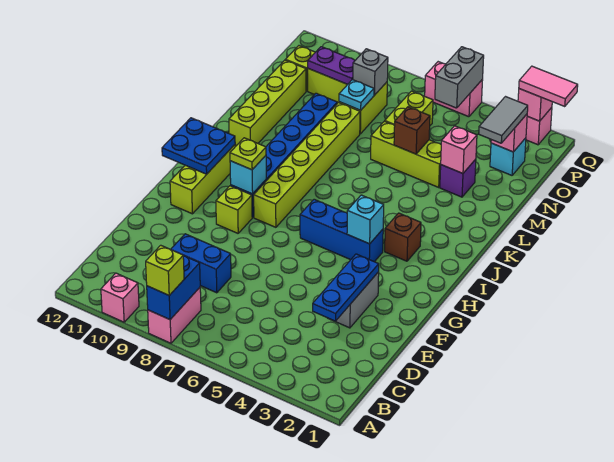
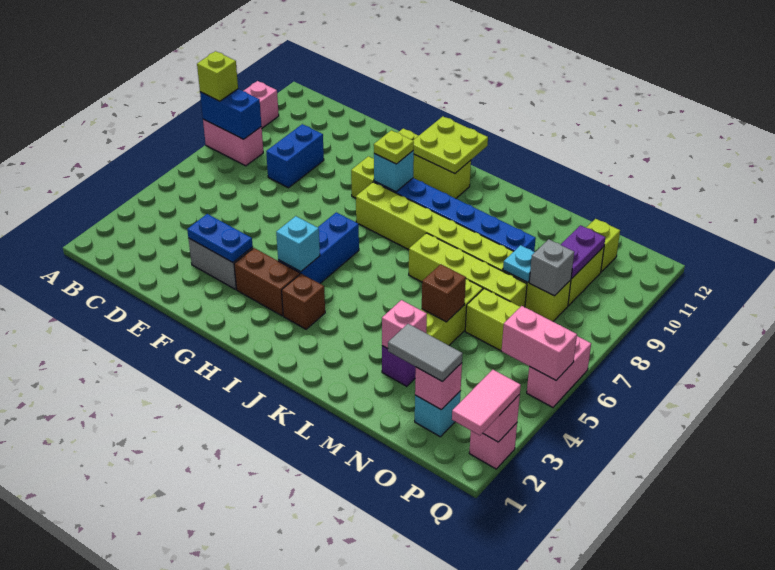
blue plate D3:F3 level 2 -> blue plate E3:F3 level 2
none -> brown brick G3:H3 level 1
blue plate H11:I12 level 2 -> lime plate H11:I12 level 2
lime brick K11:N11 level 1 -> lime brick K7:N7 level 1
grey brick P5:Q5 level 2 -> pink brick P5:Q5 level 2

